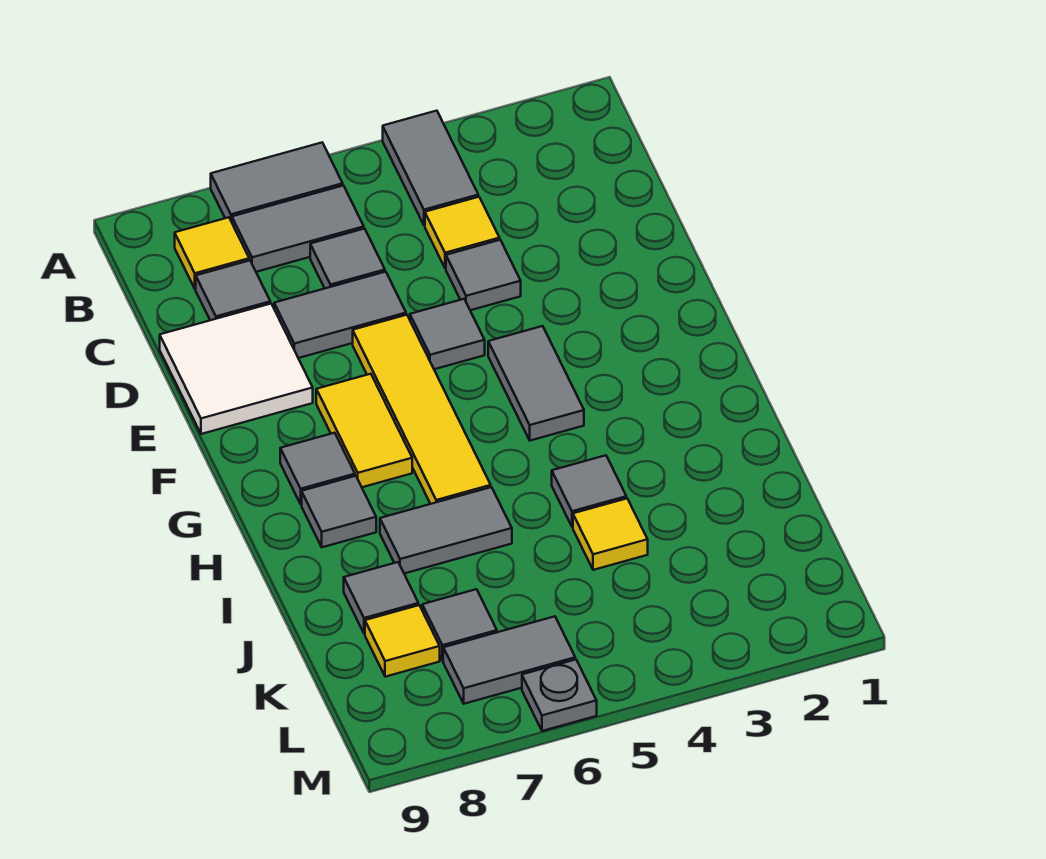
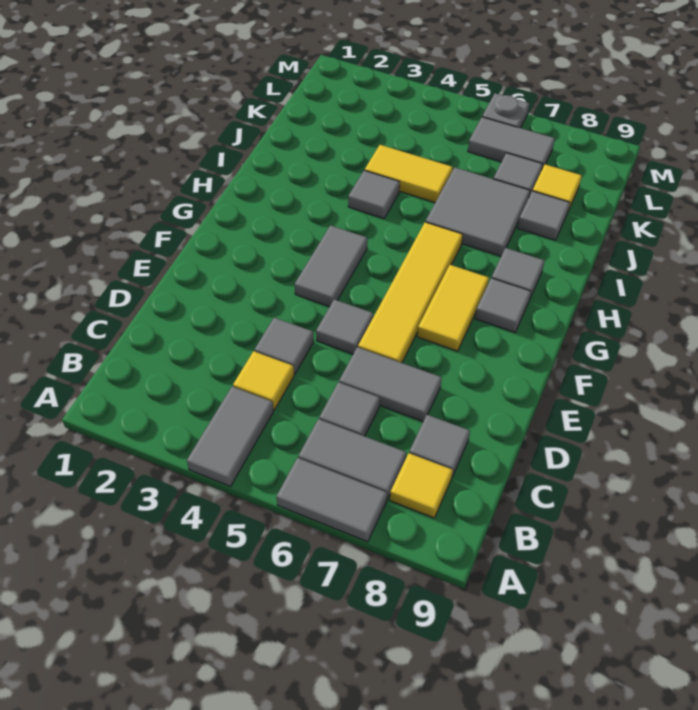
white tile D8:E9 level 1 -> none
grey tile I6:I7 level 1 -> grey tile I6:J7 level 1
yellow tile J4 level 1 -> yellow tile J4:J5 level 1

